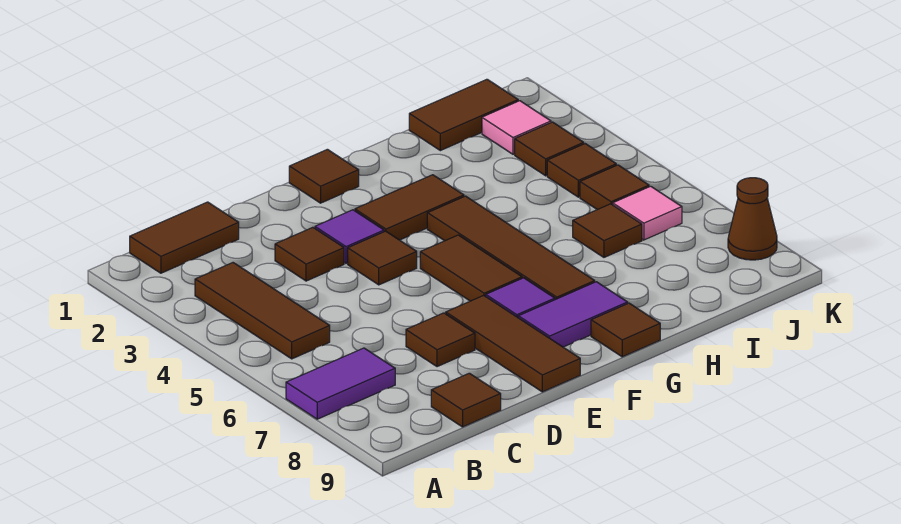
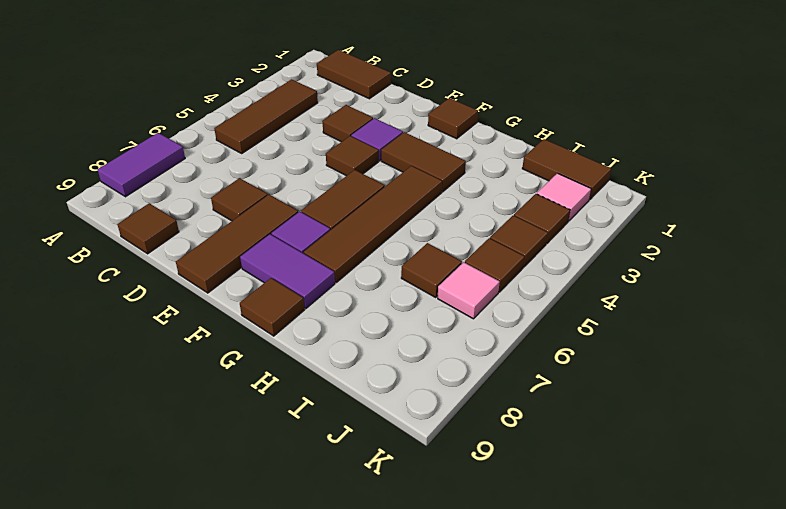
purple tile A7:B7 level 1 -> purple tile A7:A8 level 1
brown cone K8 level 1 -> none

